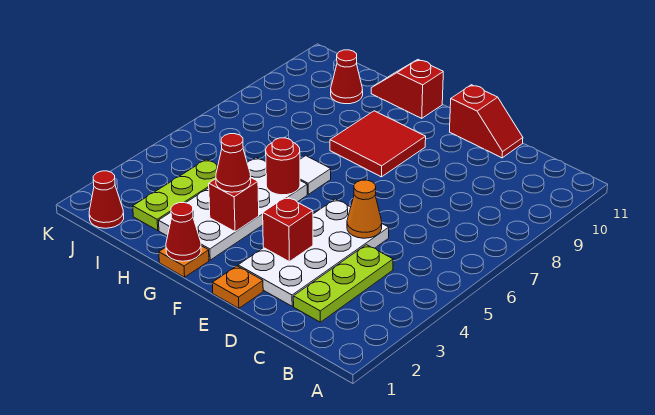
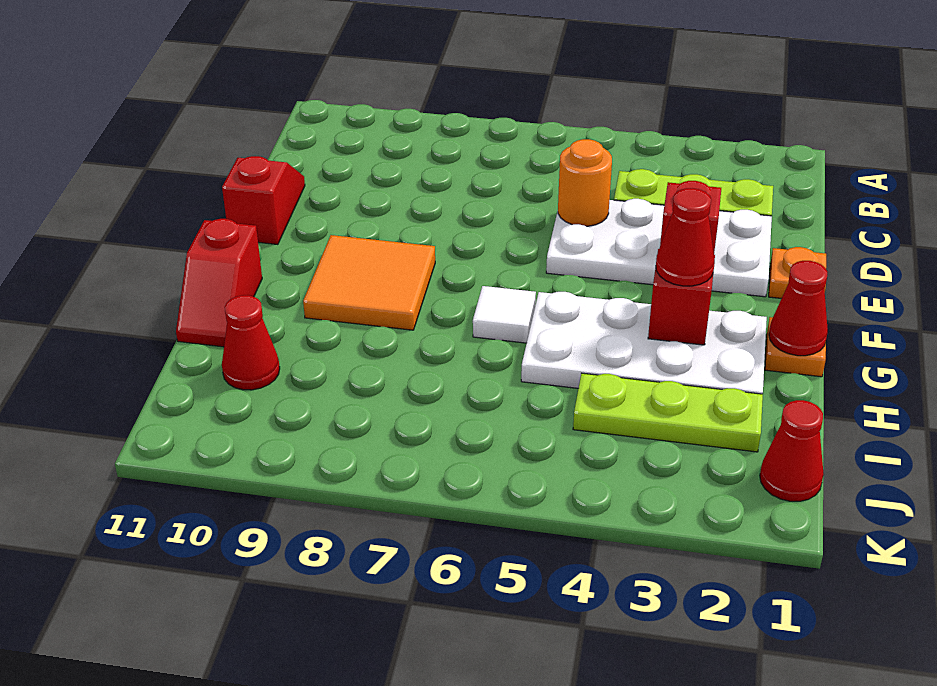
orange cone D5 level 2 -> orange round brick D5 level 2
red tile F8:G9 level 1 -> orange tile F8:G9 level 1
red round brick G5 level 2 -> none

